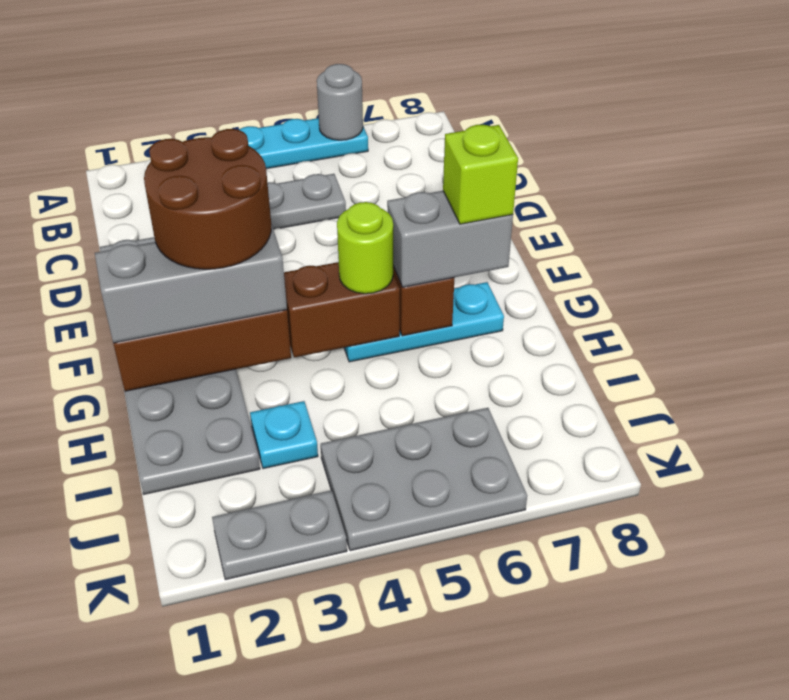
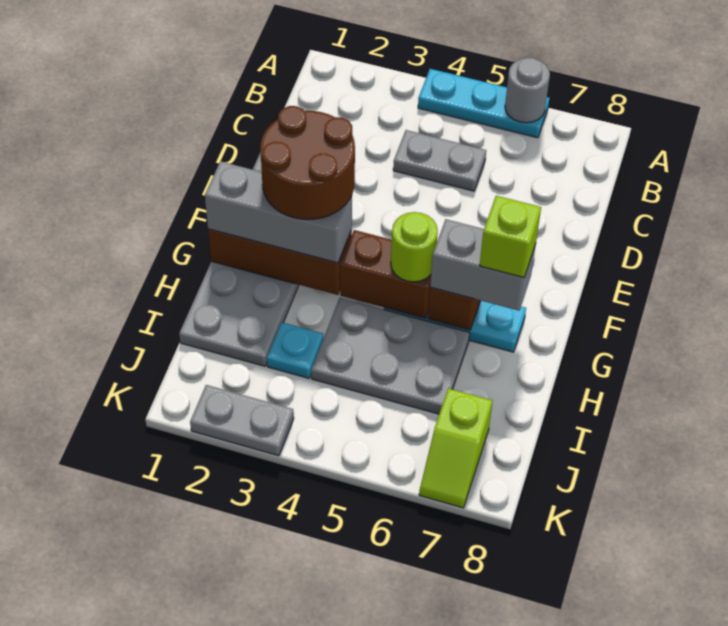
grey plate J4:K6 level 1 -> grey plate H4:I6 level 1
none -> lime slope J7:K7 level 1 top J

